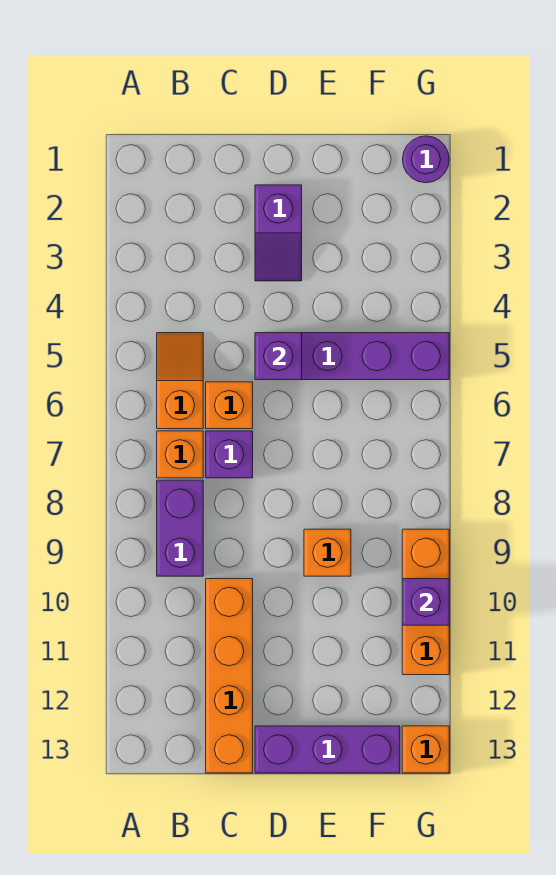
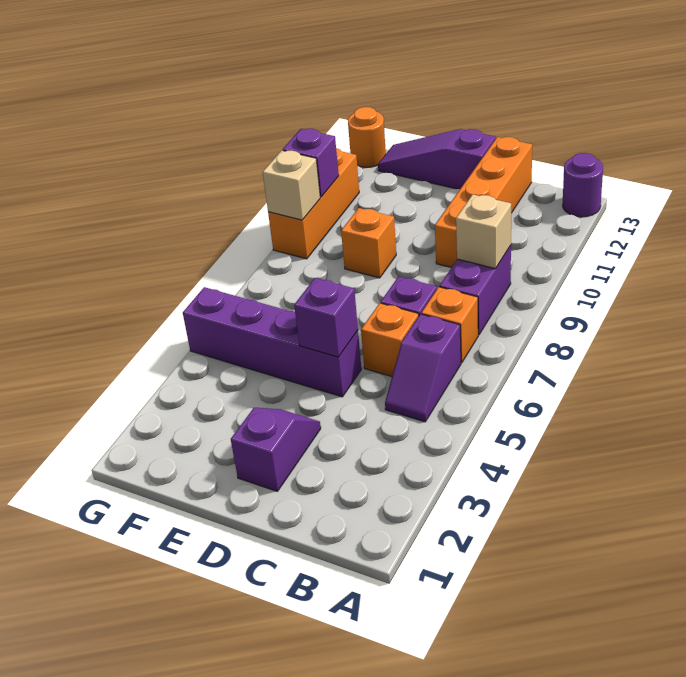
orange slope B5:B6 level 1 top 6 -> purple slope B5:B6 level 1 top 6
none -> tan brick B9 level 2
purple brick D13:F13 level 1 -> purple slope D13:F13 level 1 top D
purple round brick G1 level 1 -> purple round brick A13 level 1
none -> tan brick G9 level 2
orange brick G13 level 1 -> orange round brick G13 level 1

